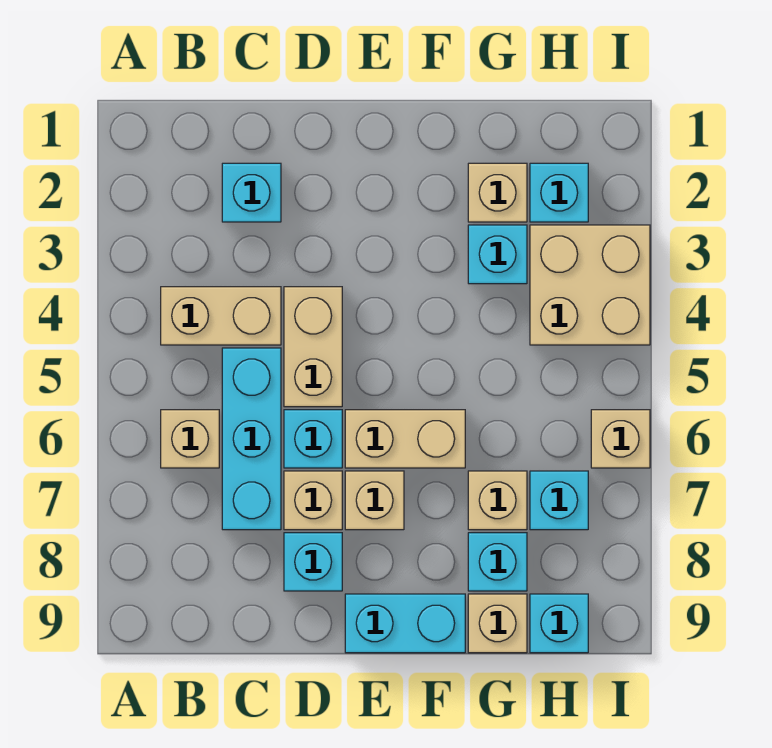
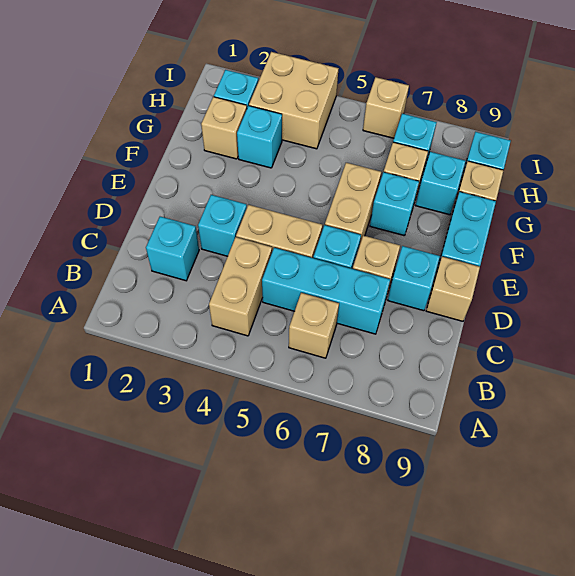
none -> cyan brick D3 level 1
tan brick E7 level 1 -> tan brick D9 level 1
none -> cyan brick F7 level 1

